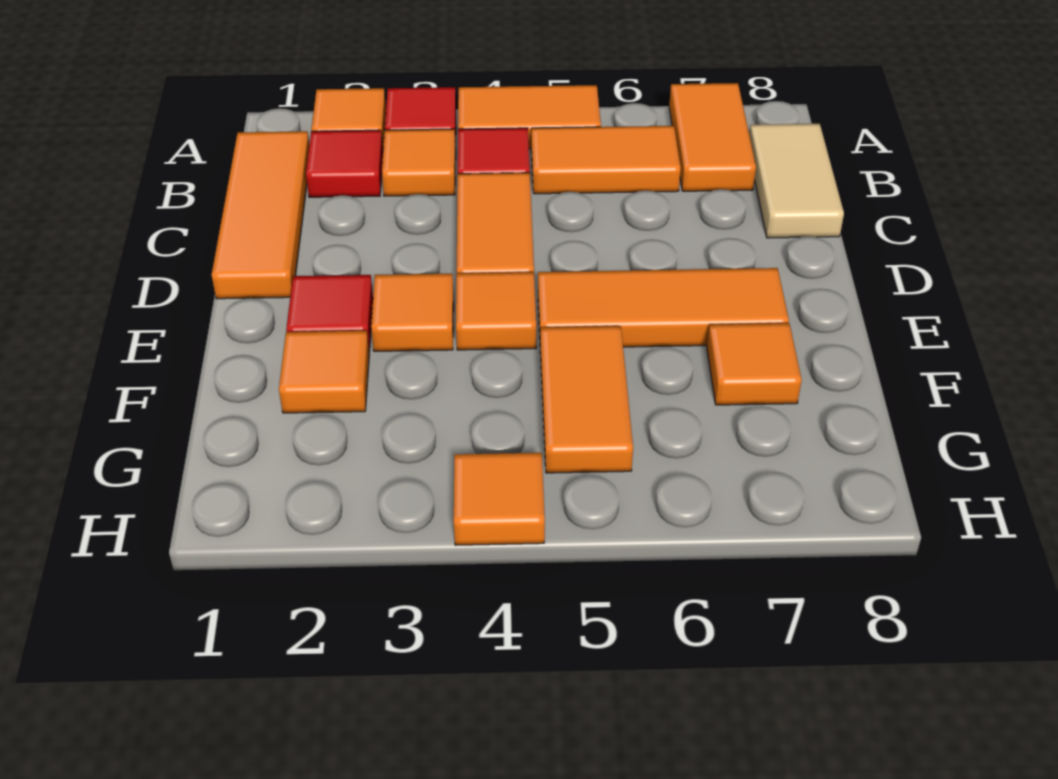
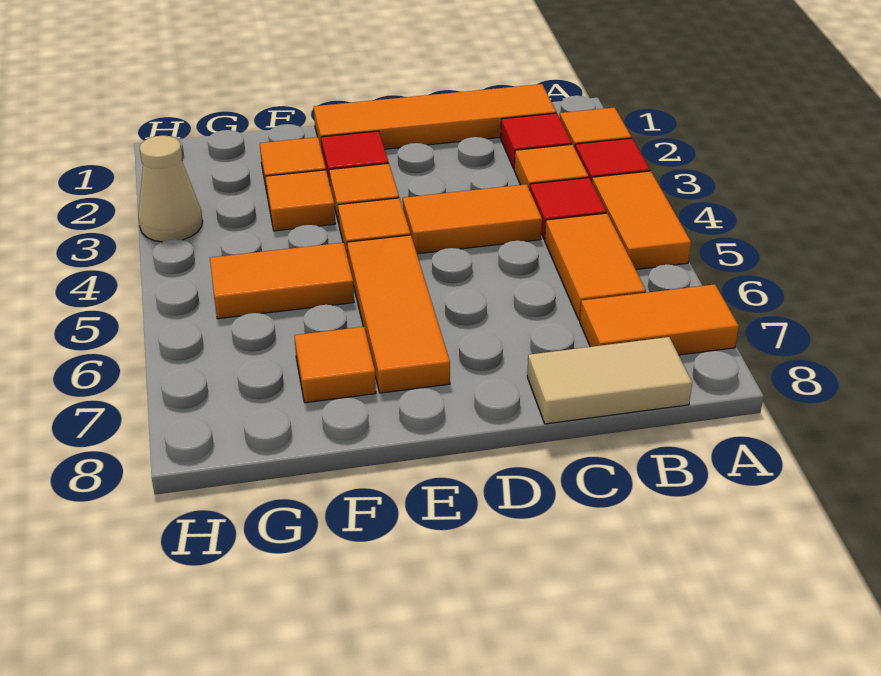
orange tile B1:D1 level 1 -> orange tile B1:E1 level 1
none -> tan cone H3 level 1
orange tile H4 level 1 -> orange tile F3 level 1

